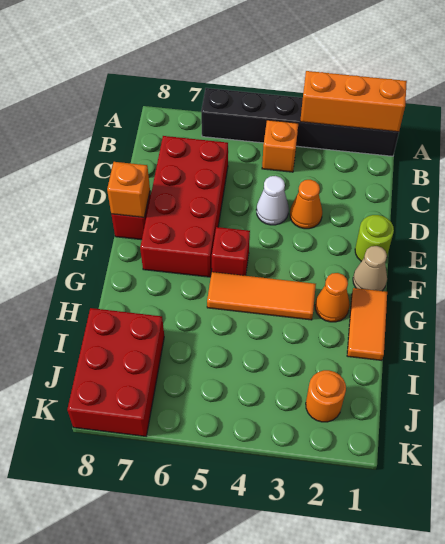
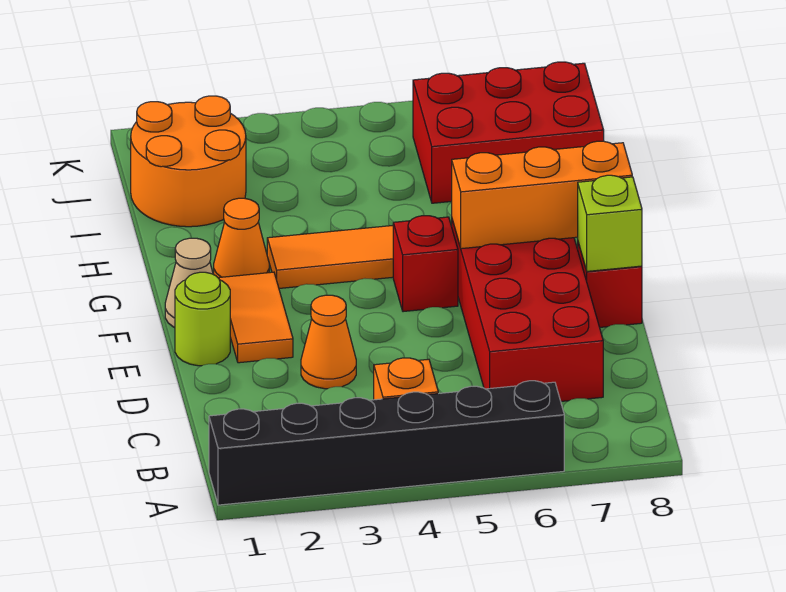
orange brick A1:A3 level 2 -> orange brick F6:F8 level 2
white cone D4 level 1 -> none
orange brick E8 level 2 -> lime brick E8 level 2
orange tile G1:H1 level 1 -> orange tile E2:F2 level 1
red brick I7:K8 level 1 -> red brick I6:J8 level 1
orange round brick J2 level 1 -> orange round brick I1:J2 level 1

